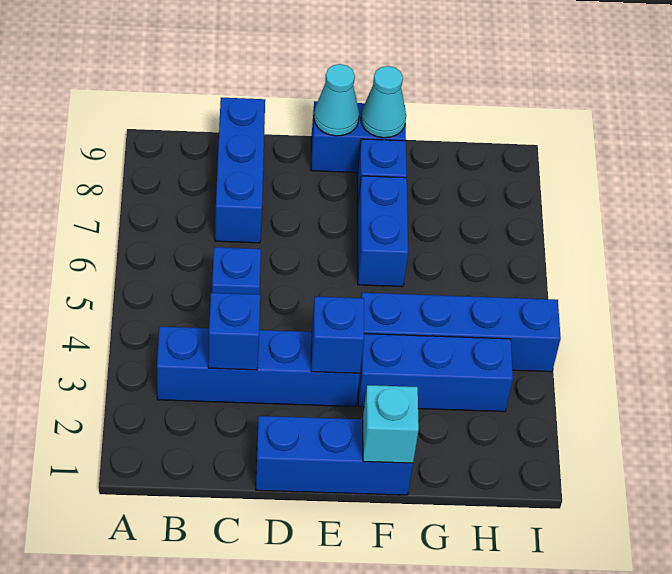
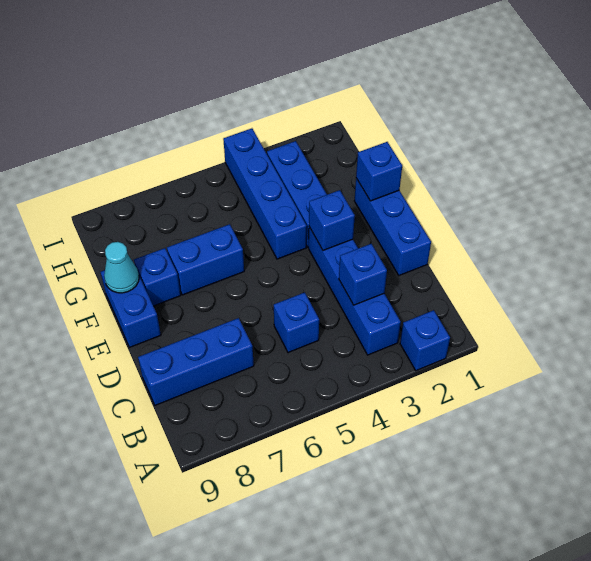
none -> blue brick A2 level 1
cyan cone E9 level 2 -> none
cyan brick F1 level 2 -> blue brick F1 level 2

